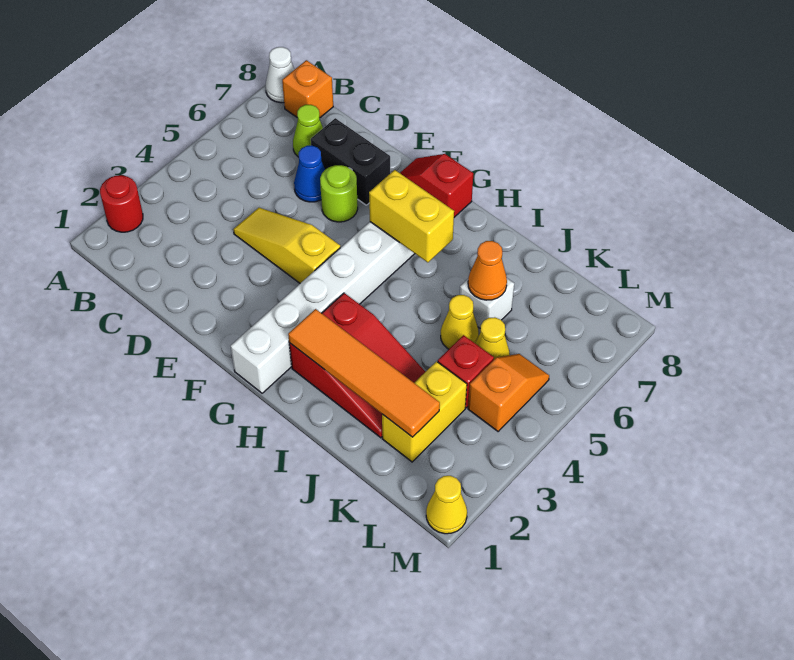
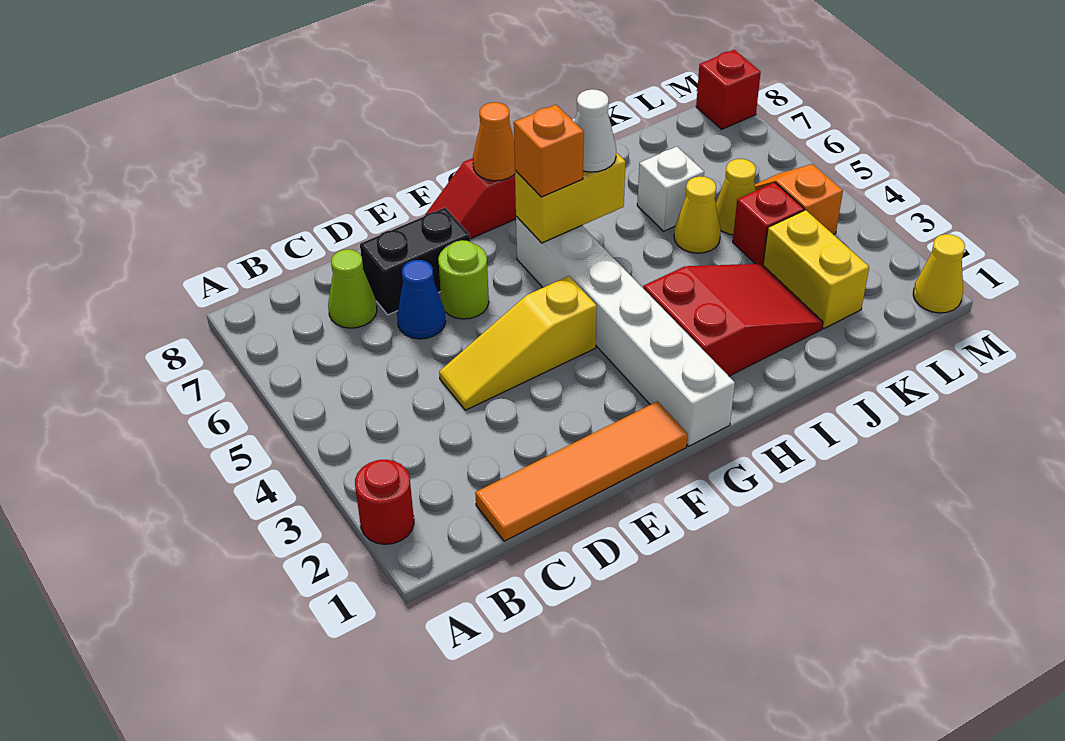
white cone A8 level 1 -> white cone H6 level 3
orange brick B8 level 1 -> orange brick G6 level 3
orange tile H2:K2 level 2 -> orange tile C1:F1 level 1
orange cone J6 level 2 -> orange cone G8 level 2
none -> red brick M8 level 1

